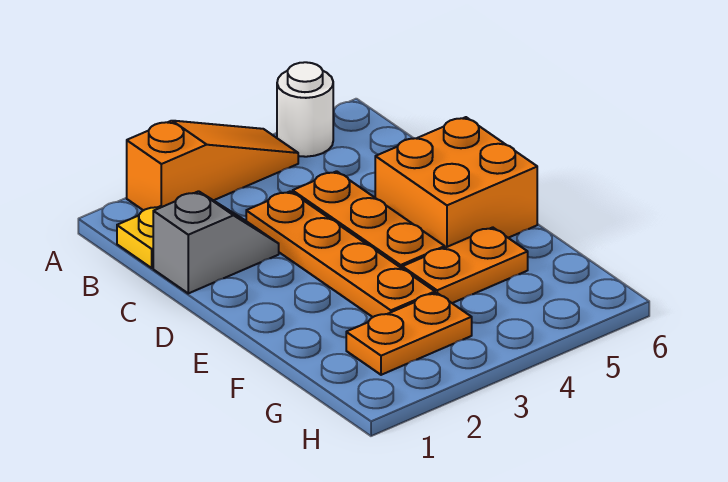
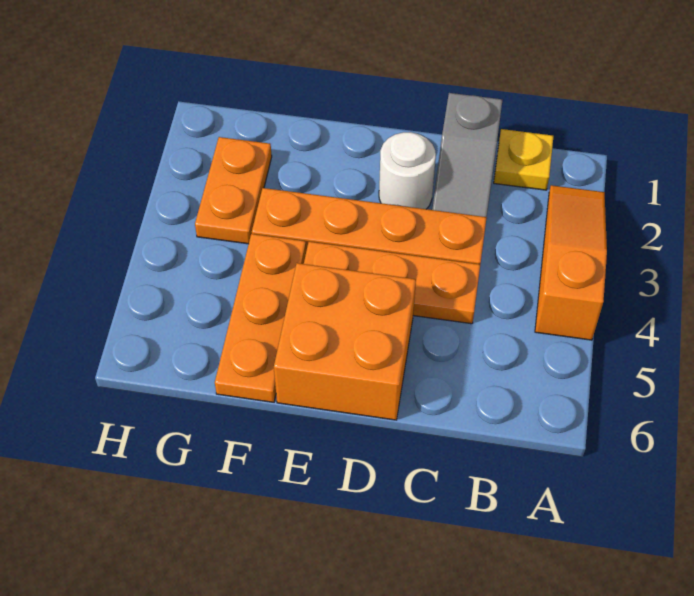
orange slope A2:A4 level 1 top 2 -> orange slope A2:A4 level 1 top 4
white round brick A5 level 1 -> white round brick D2 level 1
orange plate F4:F5 level 1 -> orange plate F4:F6 level 1

